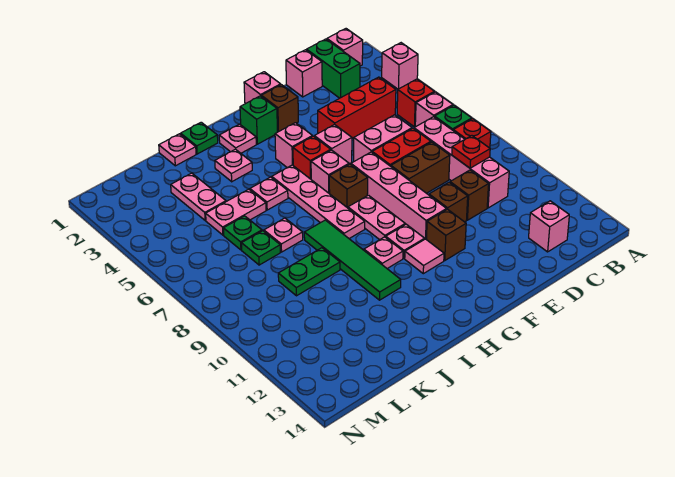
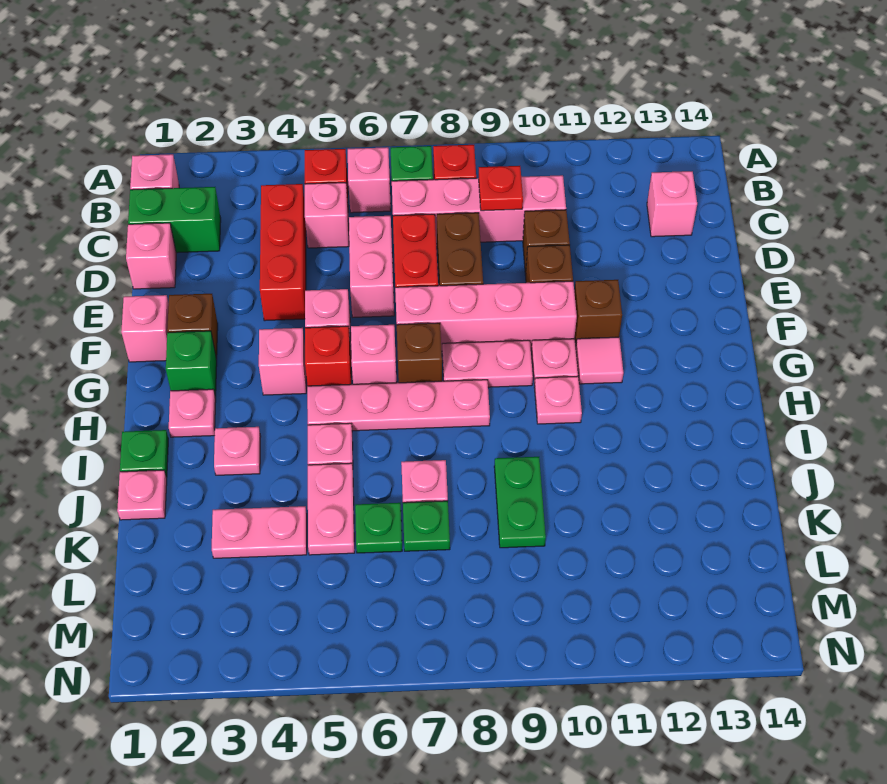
pink brick A3 level 1 -> pink brick C5 level 1
green tile I8:I11 level 1 -> none

